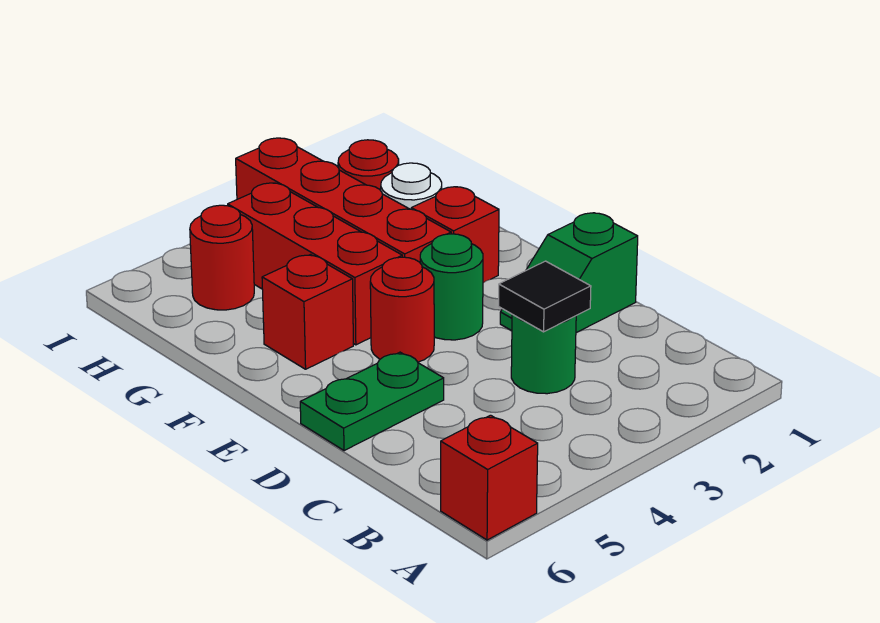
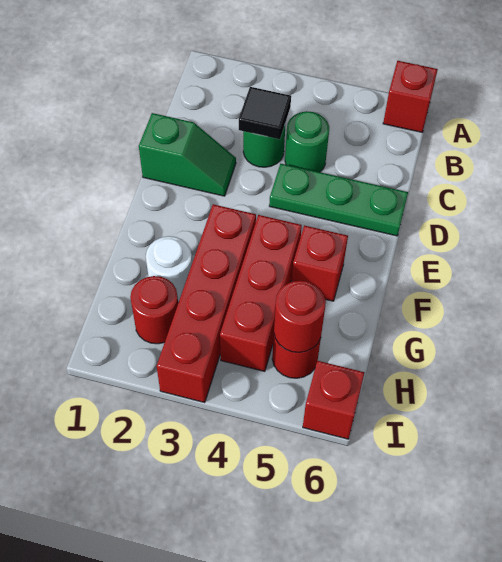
green plate D5:D6 level 1 -> green plate D4:D6 level 1
green round brick E3 level 1 -> green round brick C4 level 1
red round brick E4 level 1 -> red round brick H5 level 2
red brick F2 level 1 -> red brick I6 level 1

